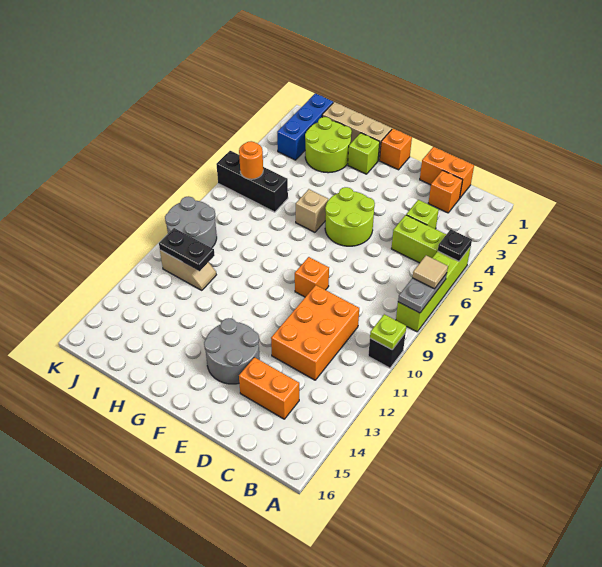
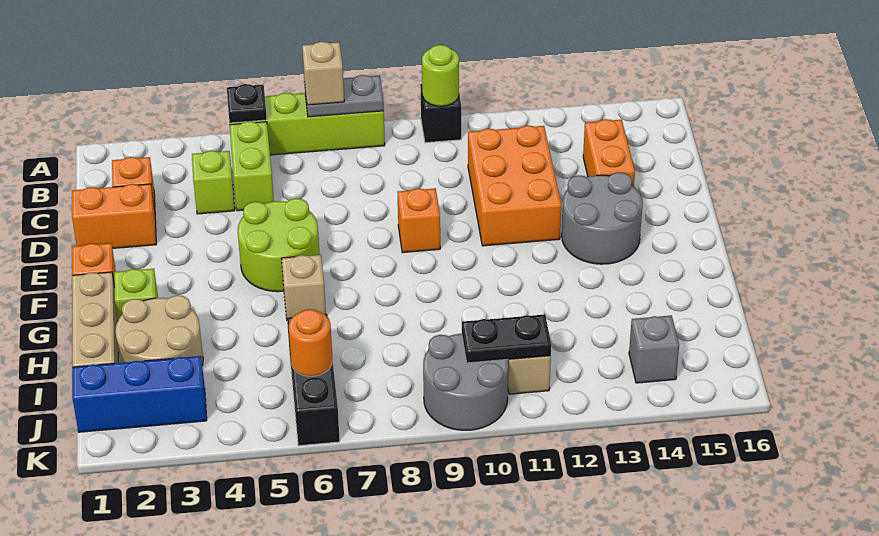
tan tile A7 level 3 -> tan brick A7 level 3
lime plate A10 level 2 -> lime round brick A10 level 2
orange brick C1:D1 level 1 -> orange brick D1:D2 level 1
orange brick C10:D12 level 1 -> orange brick C11:E12 level 1
lime round brick H2:I3 level 1 -> tan round brick H2:I3 level 1
black plate I11:J11 level 2 -> black plate J10:J11 level 2
none -> grey brick J14 level 1

